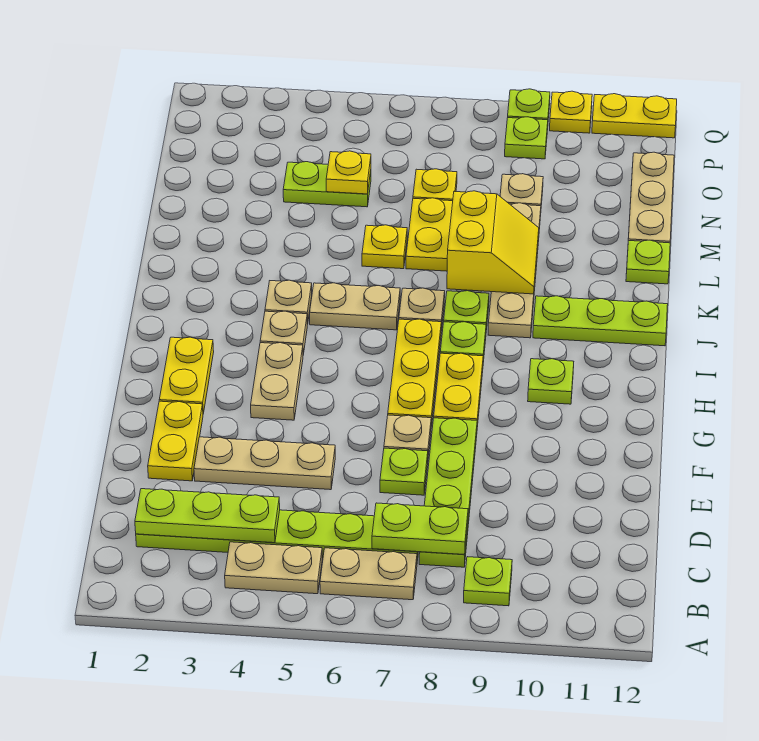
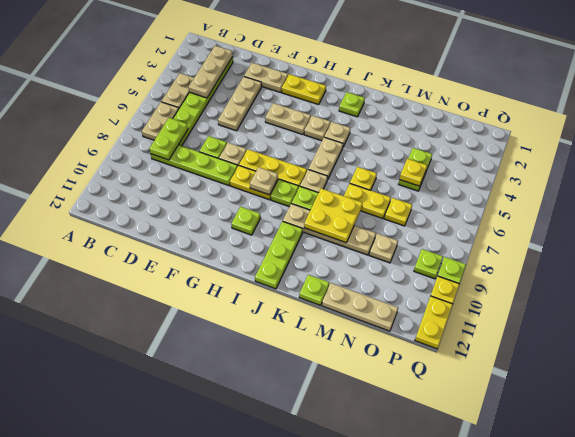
lime plate B9 level 1 -> lime plate J2 level 1
lime plate C2:C4 level 2 -> tan plate C2:C4 level 2
yellow plate E2:F2 level 1 -> tan plate E2:F2 level 1
none -> tan plate H8 level 2
yellow slope K8:L9 level 2 top 8 -> yellow plate K8:L9 level 2

